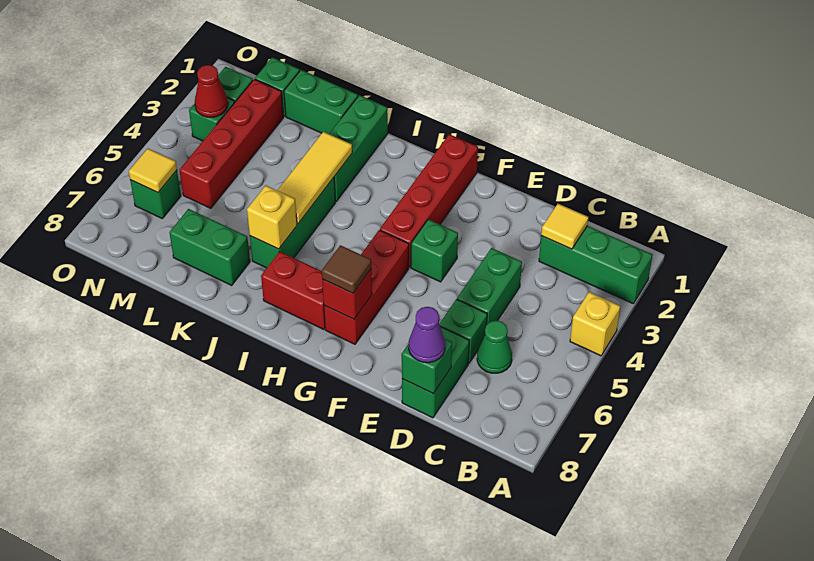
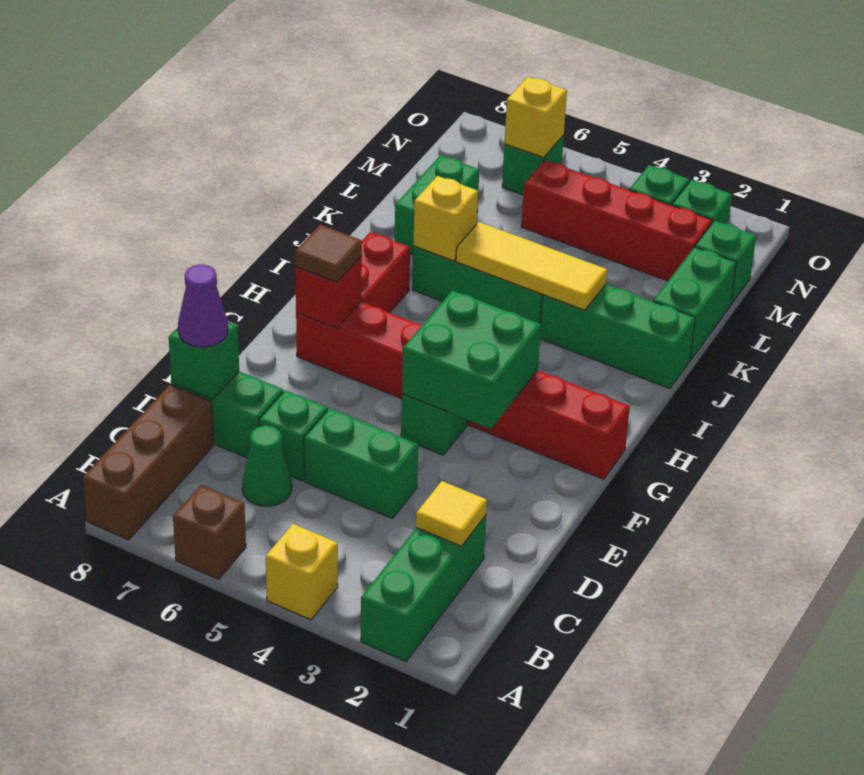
none -> brown brick A6 level 1
none -> brown brick A8:C8 level 1
none -> green brick F3:G4 level 2
red cone N3 level 2 -> none
yellow tile N6 level 2 -> yellow brick N6 level 2

